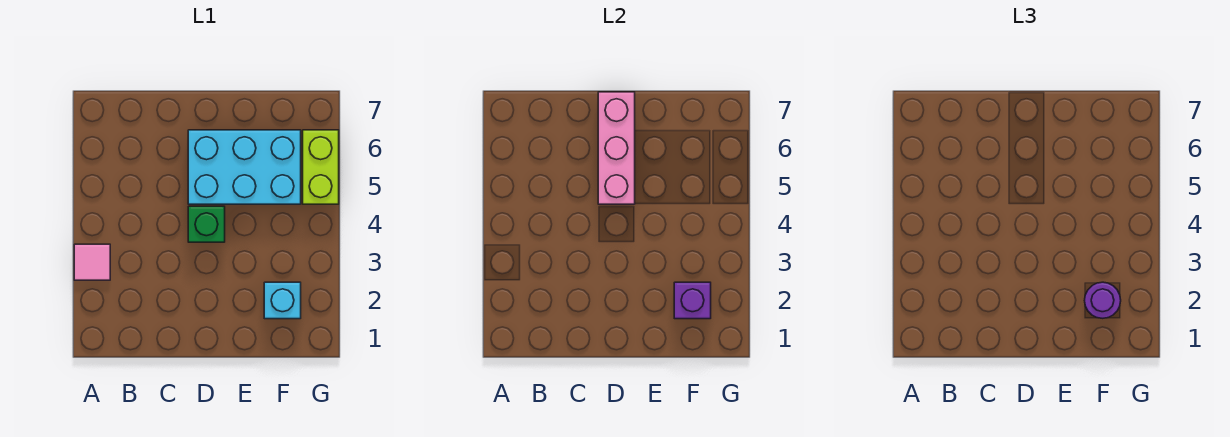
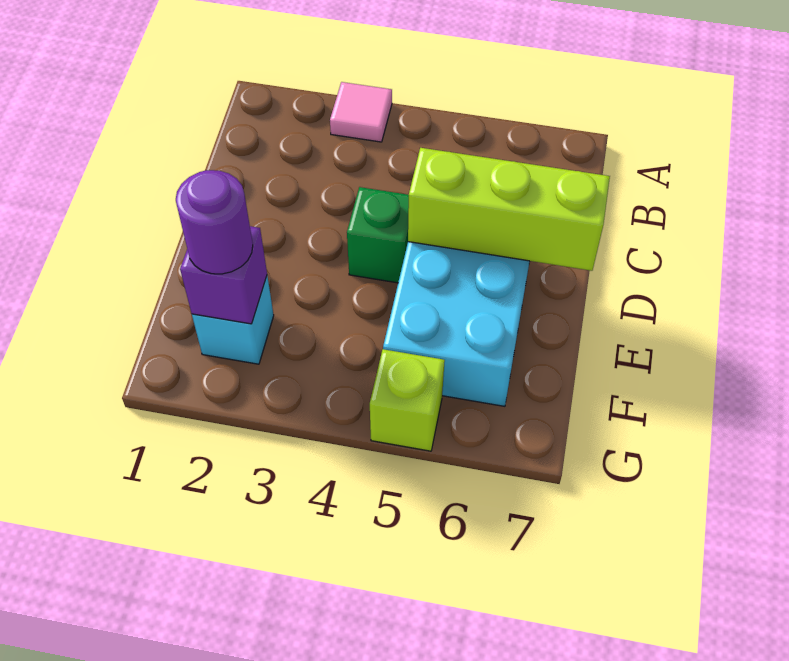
pink brick D5:D7 level 2 -> lime brick D5:D7 level 2
lime brick G5:G6 level 1 -> lime brick G5 level 1

